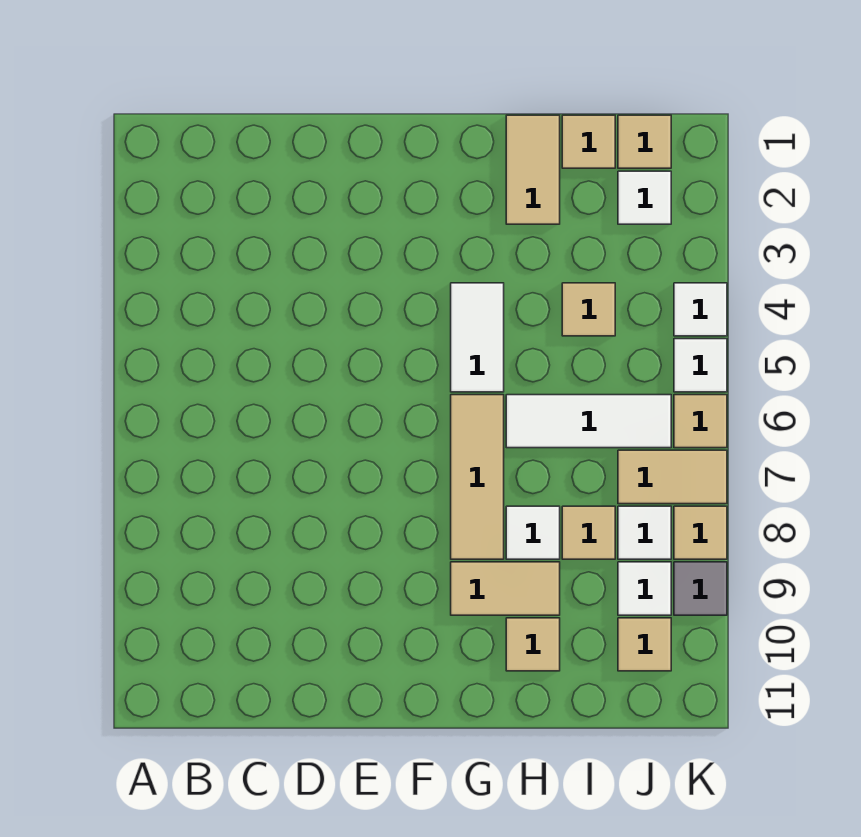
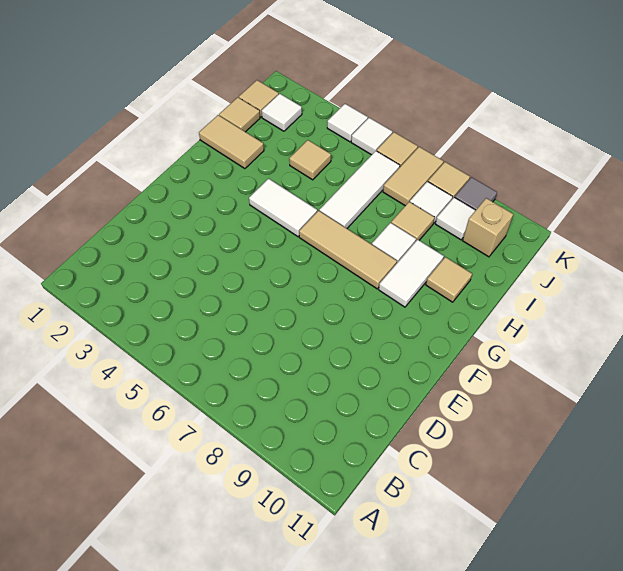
tan tile G9:H9 level 1 -> white tile G9:H9 level 1
tan tile J10 level 1 -> tan brick J10 level 1

